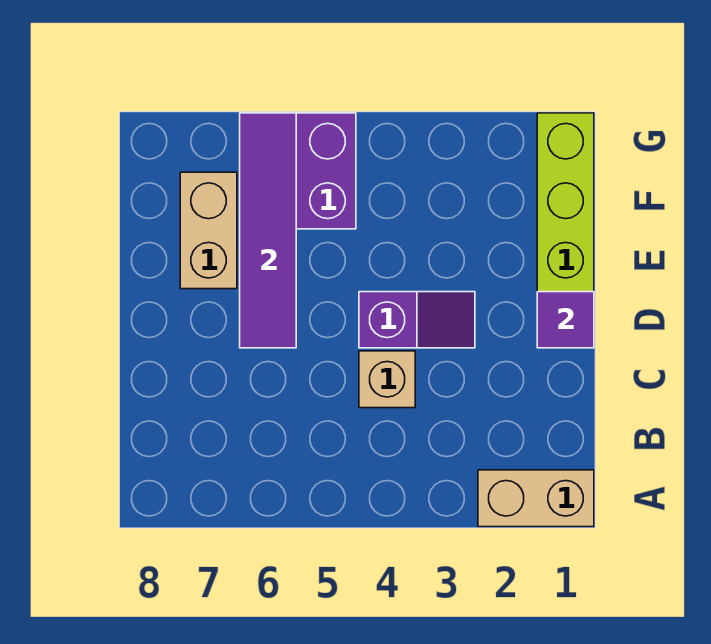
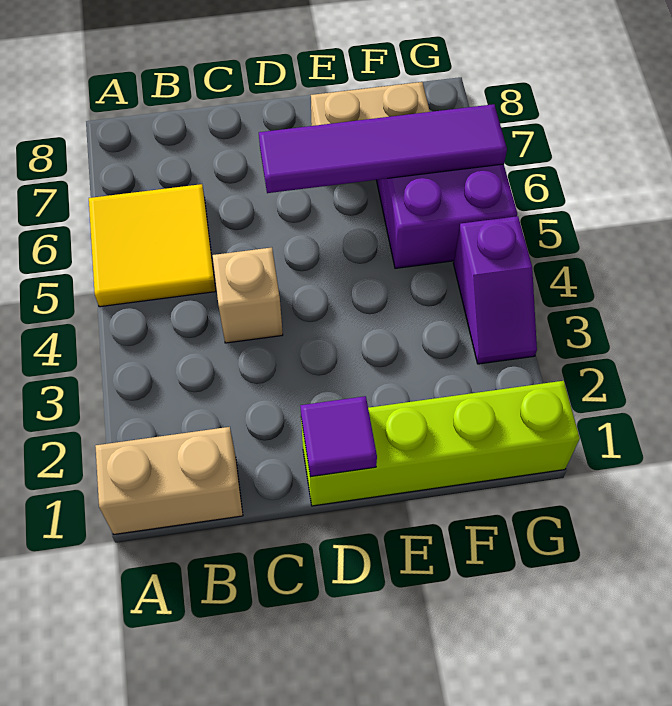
tan brick A1:A2 level 1 -> tan brick A1:B1 level 1
none -> yellow tile A5:B6 level 1
purple slope D3:D4 level 1 top 4 -> purple slope G3:G4 level 1 top 4

